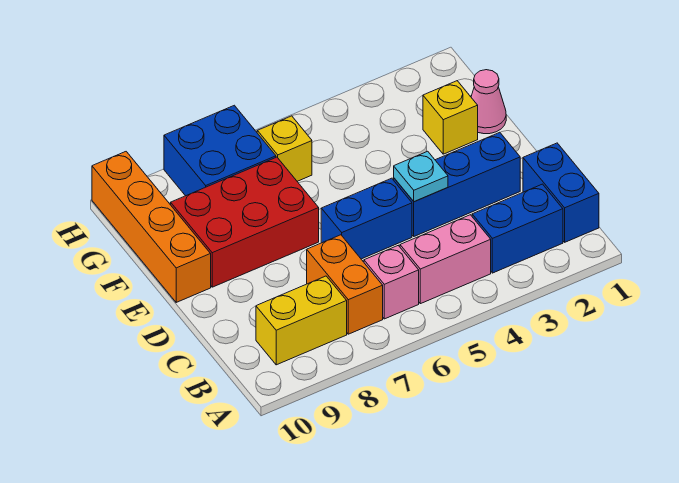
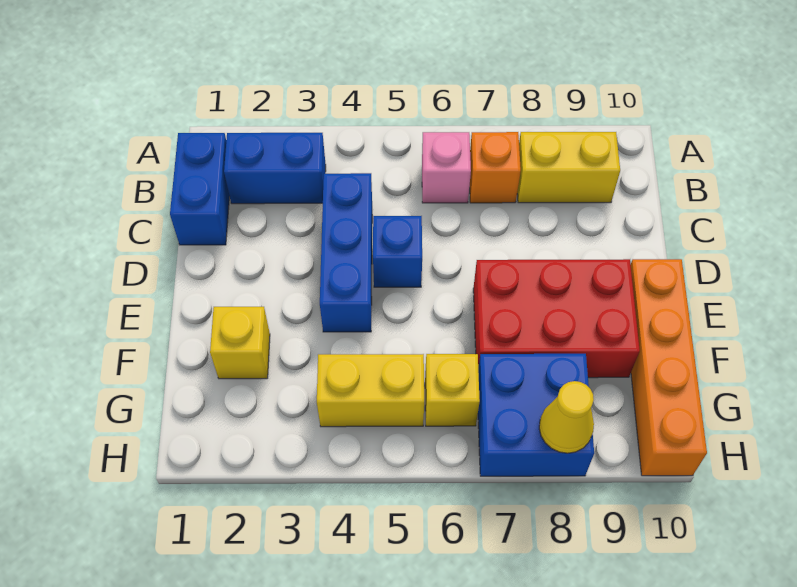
pink brick B4:B5 level 1 -> none
orange brick B7:C7 level 1 -> orange brick B7 level 1
blue brick D2:D4 level 1 -> blue brick C4:E4 level 1
cyan plate D4 level 2 -> none
blue brick D5:D6 level 1 -> blue brick D5 level 1
pink cone F1 level 1 -> none
none -> yellow brick G4:G5 level 1
none -> yellow cone H8 level 2

